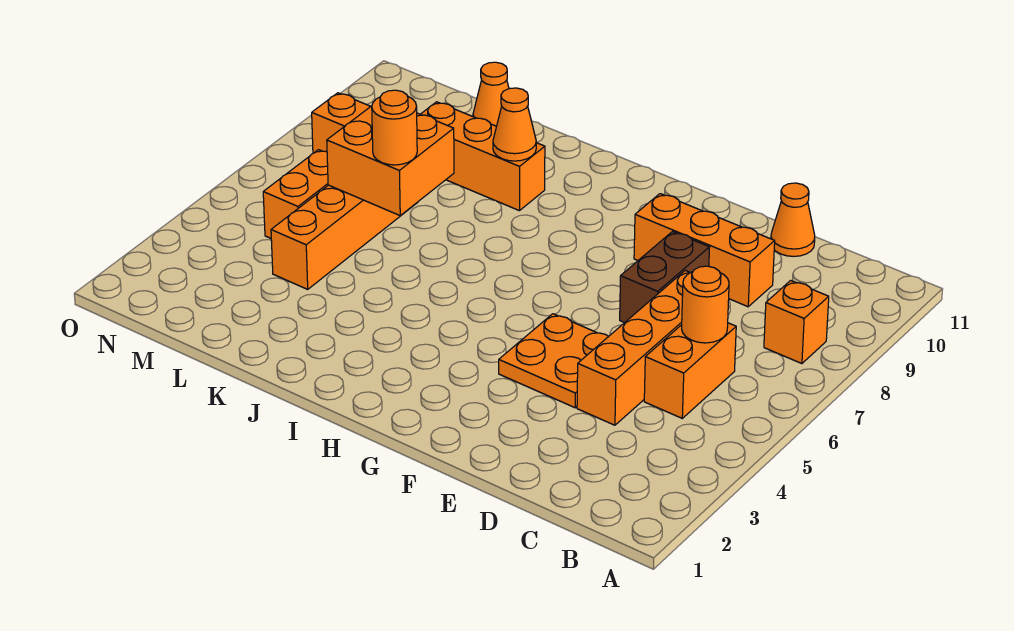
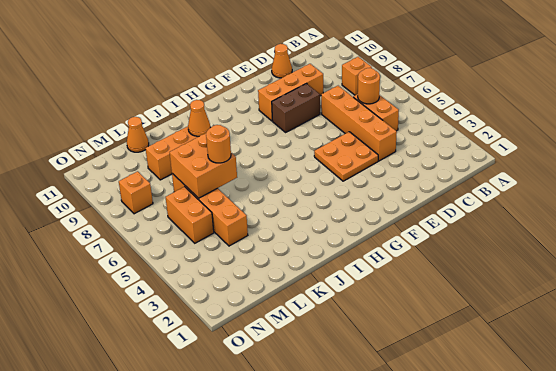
brown brick E7:E8 level 1 -> brown brick E8:F8 level 1

